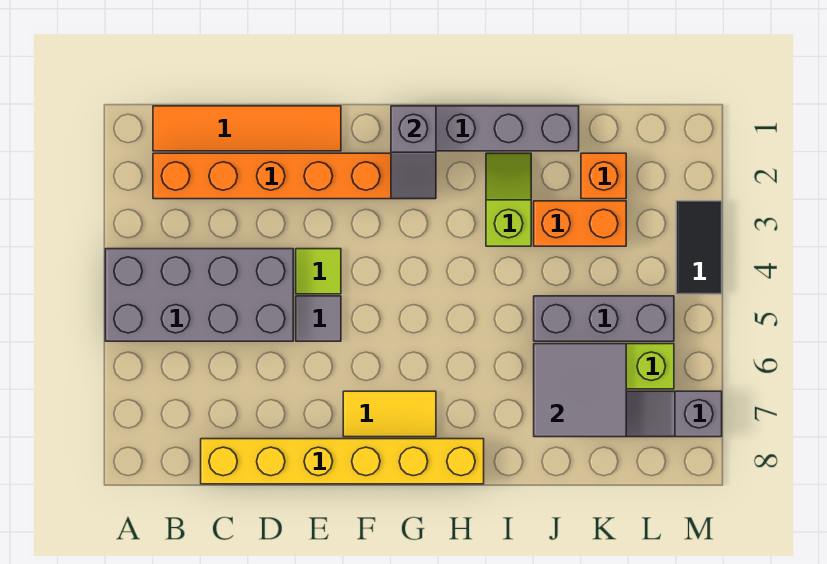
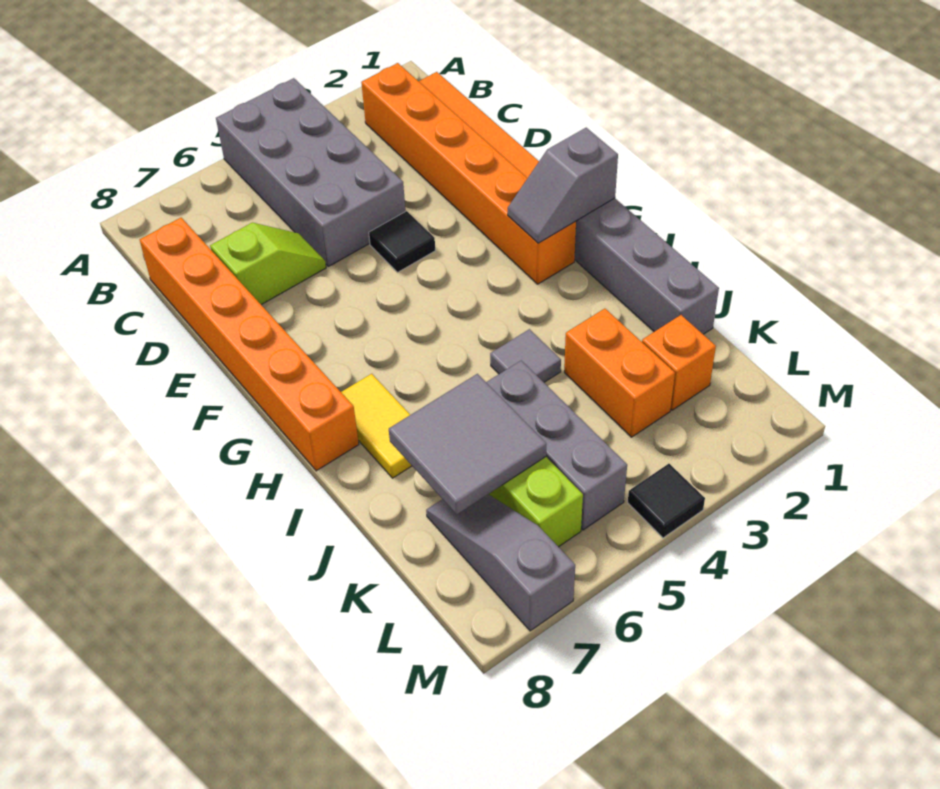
yellow brick C8:H8 level 1 -> orange brick C8:H8 level 1
lime tile E4 level 1 -> black tile E4 level 1
grey tile E5 level 1 -> grey tile I4 level 1
yellow tile F7:G7 level 1 -> yellow tile H7:I7 level 1
lime slope I2:I3 level 1 top 3 -> lime slope D6:D7 level 1 top 7
black tile M3:M4 level 1 -> black tile M4 level 1

